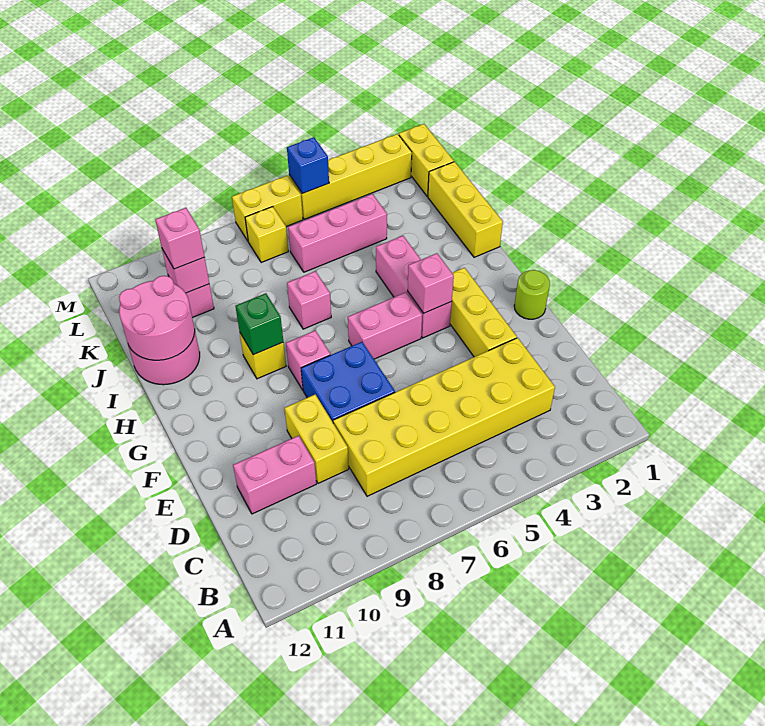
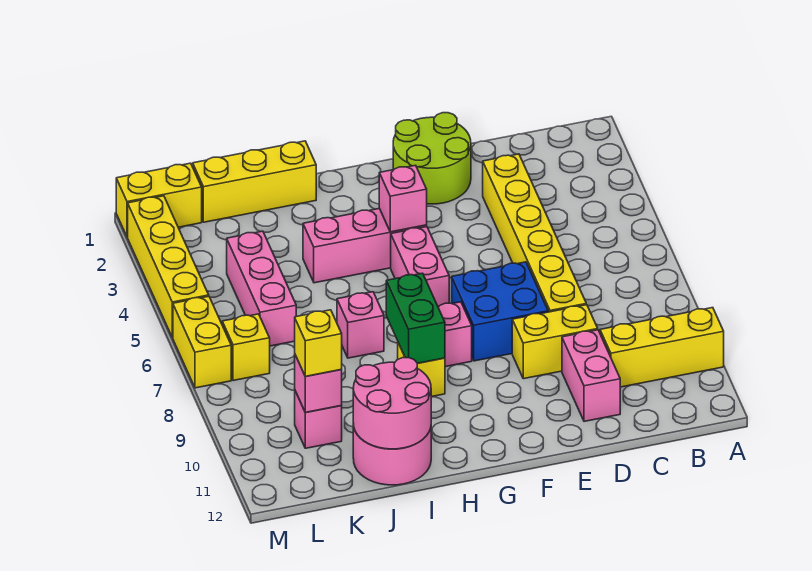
yellow brick C3:D8 level 1 -> yellow brick D3:D8 level 1
yellow brick E3:G3 level 1 -> yellow brick A10:C10 level 1
lime round brick F1 level 1 -> lime round brick E1:F2 level 1
green brick H9 level 2 -> green brick H8:H9 level 2
pink brick K10 level 3 -> yellow brick K10 level 3
blue brick M5 level 2 -> none

